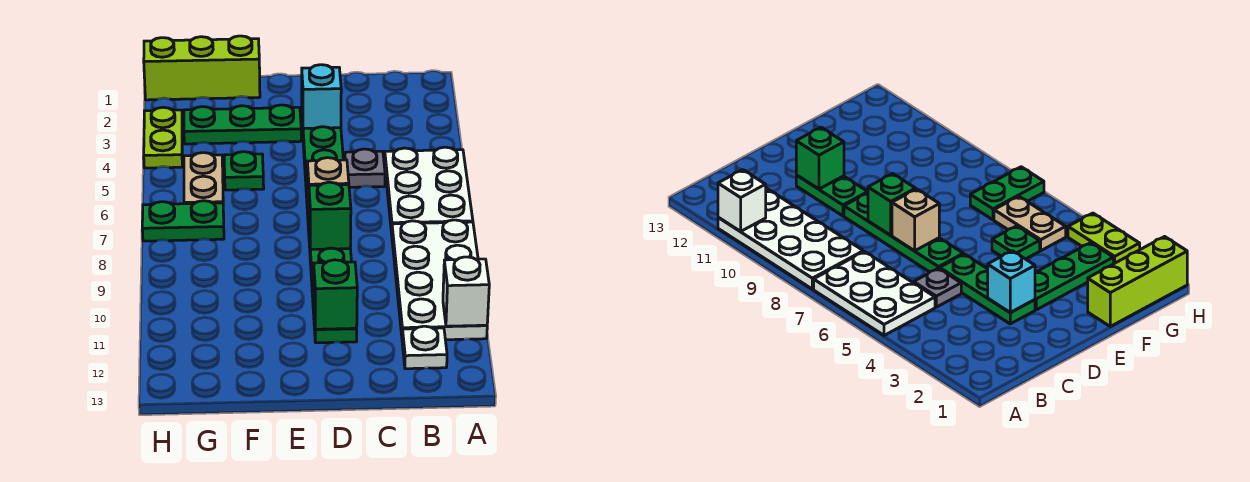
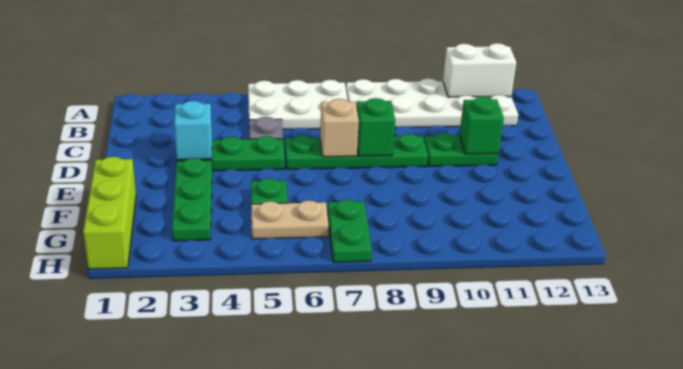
white brick A11 level 2 -> white brick A11:A12 level 2
lime plate H3:H4 level 1 -> none

